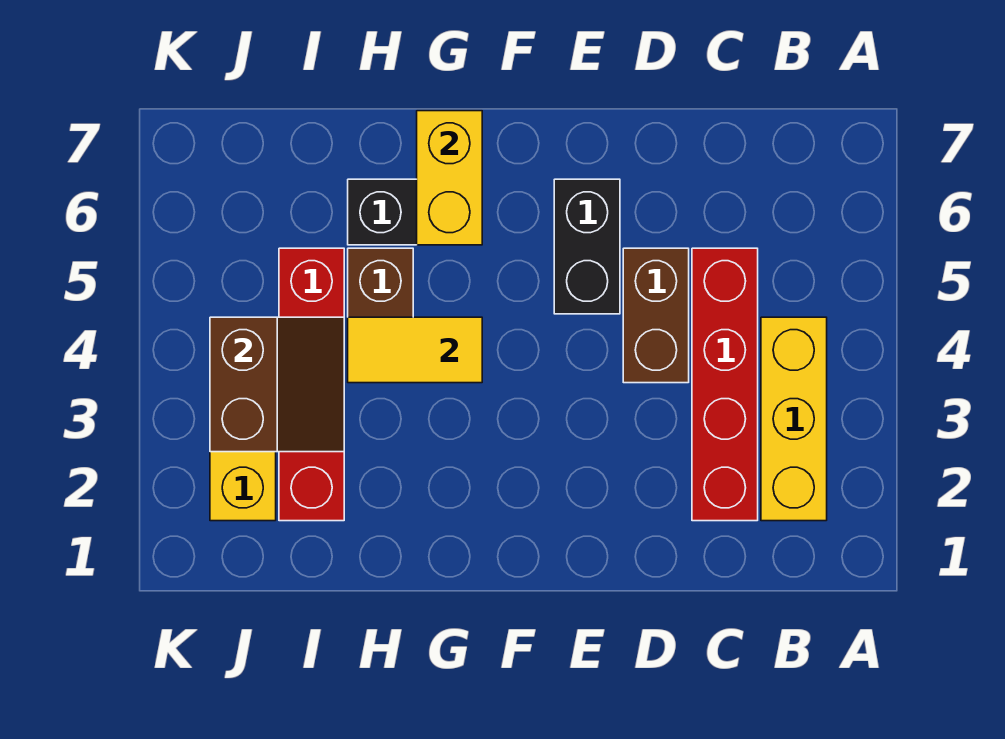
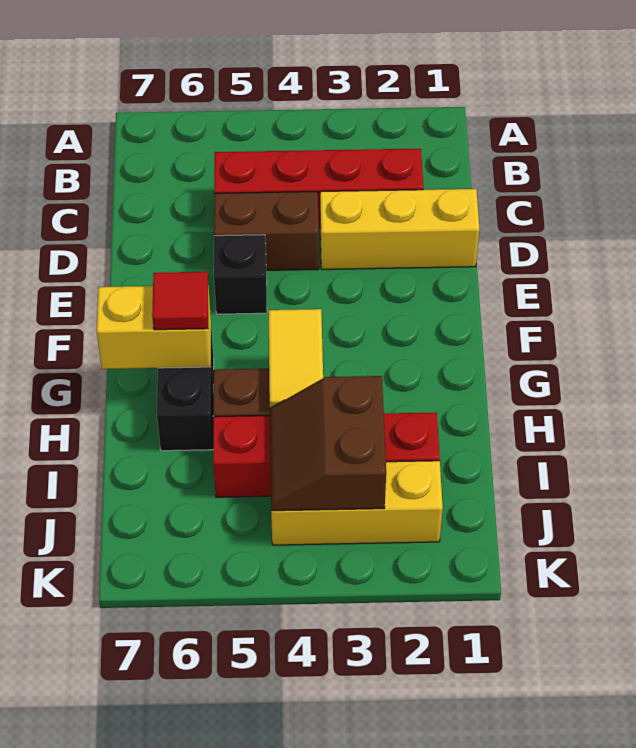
yellow brick B2:B4 level 1 -> yellow brick D1:D3 level 1
black brick E5:E6 level 1 -> black brick E5 level 1
none -> red tile G6 level 3
brown slope I3:J4 level 2 top J -> brown slope I3:J4 level 2 top 3

